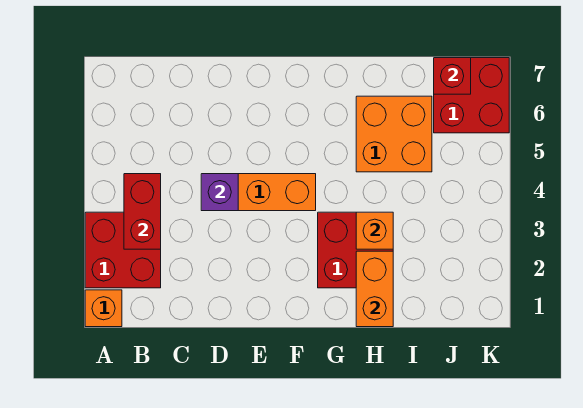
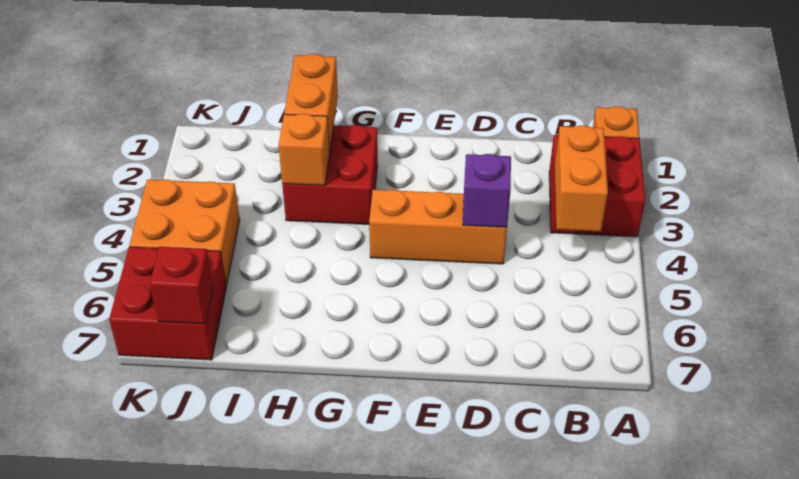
red brick B3:B4 level 2 -> orange brick B3:B4 level 2
orange brick H5:I6 level 1 -> orange brick J4:K5 level 1

